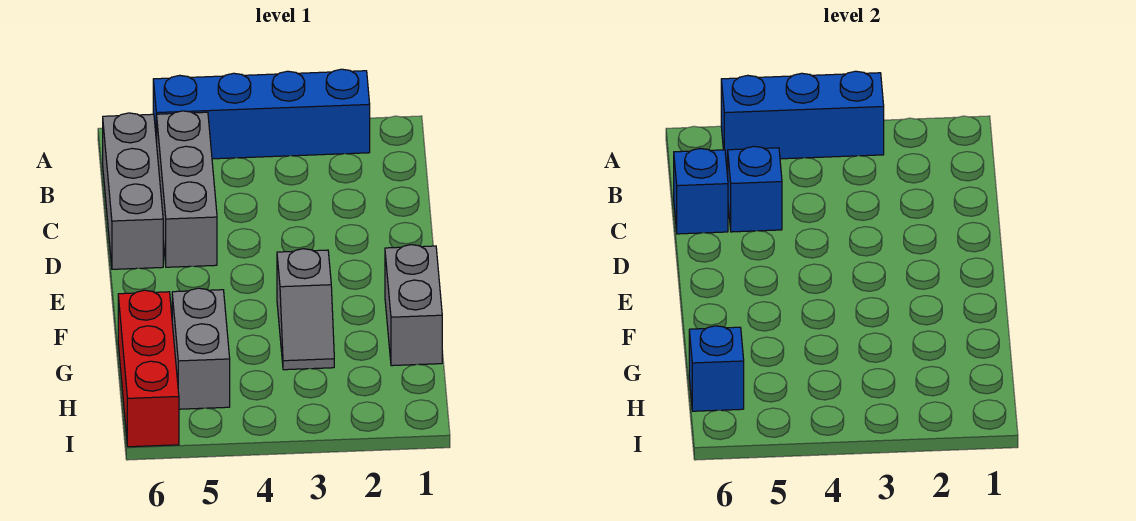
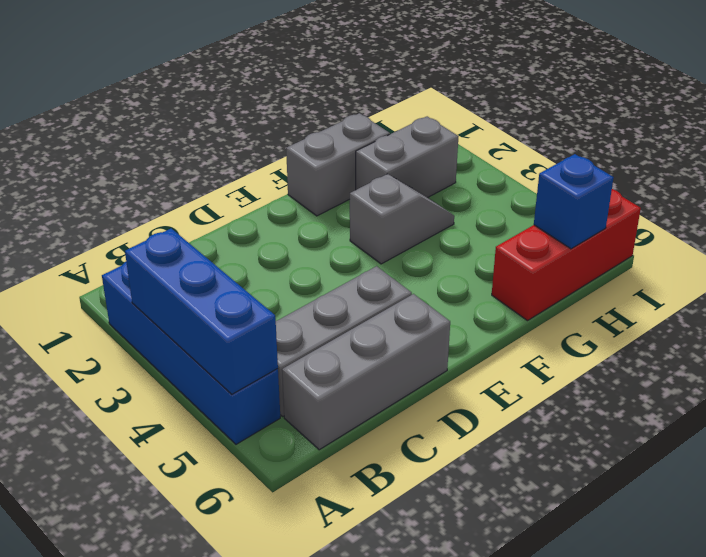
blue brick C5 level 2 -> none
blue brick C6 level 2 -> none
grey brick G5:H5 level 1 -> grey brick G2:H2 level 1

